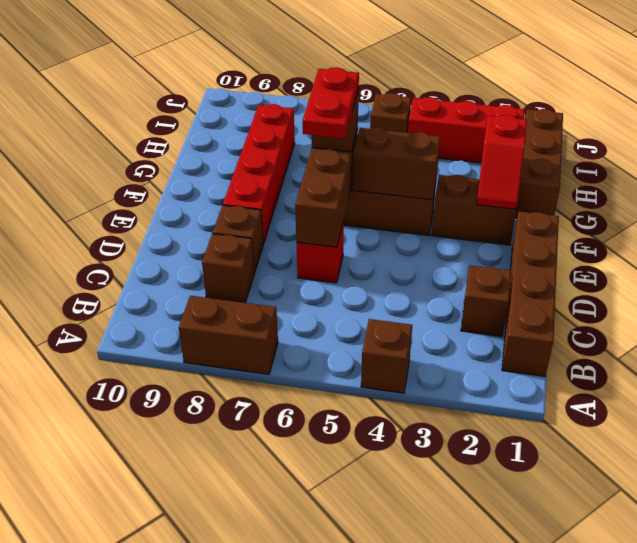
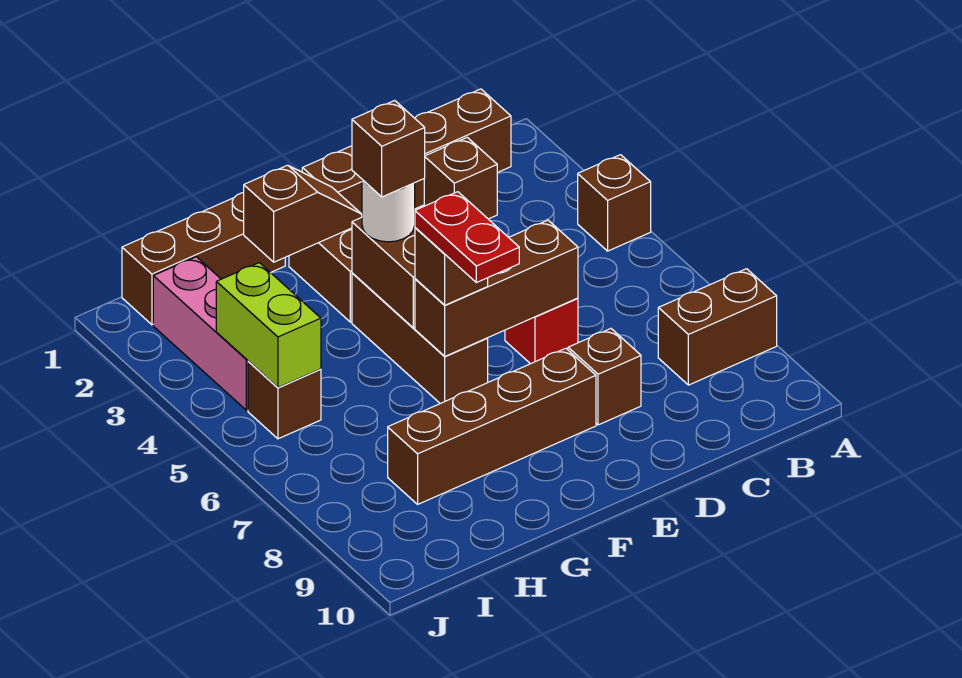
brown brick A7:A8 level 1 -> brown brick A8:B8 level 1
brown brick C8 level 1 -> brown brick F4 level 4
red plate E6:F6 level 4 -> red plate F6:F7 level 4
red brick E8:H8 level 1 -> brown brick E8:H8 level 1
red slope F2:G2 level 2 top G -> brown slope F2:G2 level 2 top G
none -> white round brick F4 level 3
red brick I2:I4 level 1 -> pink brick I2:I4 level 1
none -> lime brick I4:I5 level 2

